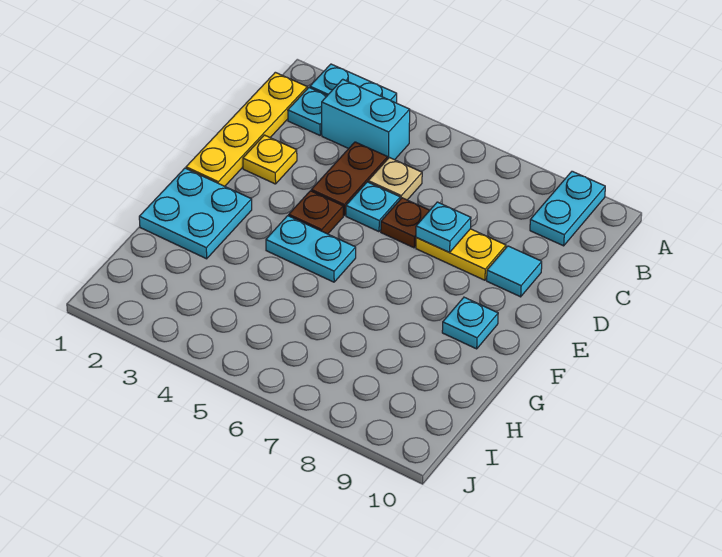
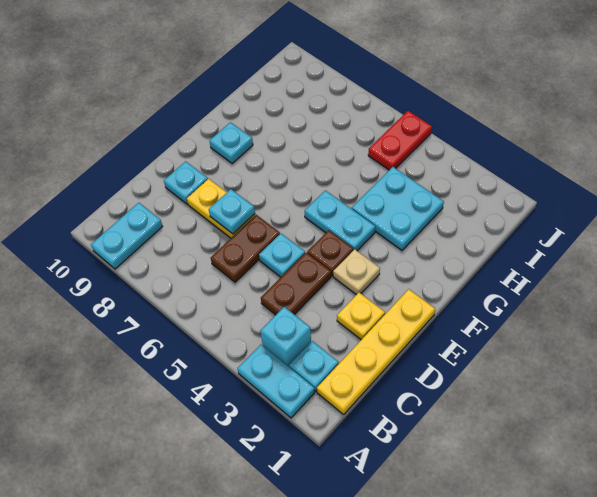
cyan brick B3:B4 level 1 -> cyan brick B3 level 1
tan plate C5 level 1 -> tan plate E3 level 1
brown plate D6 level 1 -> brown plate C6:D6 level 1
cyan tile D9 level 1 -> cyan plate D9 level 1
cyan plate F1:G2 level 1 -> cyan plate G3:H4 level 1
none -> red plate I5:J5 level 1

